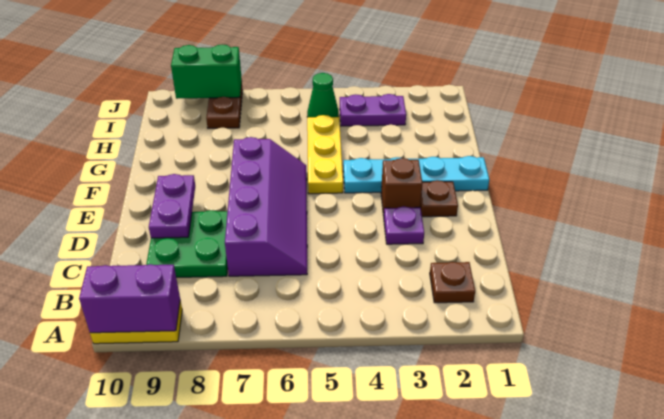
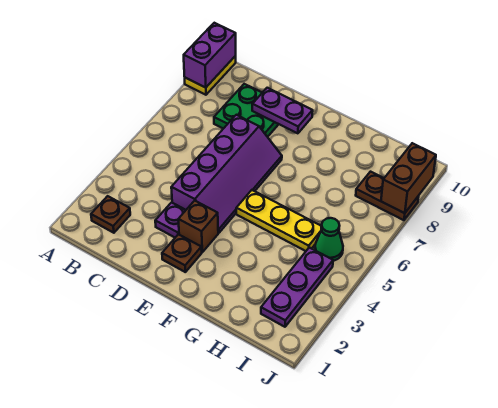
purple slope C6:F7 level 1 top 7 -> purple slope D4:E7 level 1 top D
cyan plate F1:F4 level 1 -> none
purple plate I3:I4 level 1 -> purple plate I2:I4 level 1
green brick J8:J9 level 2 -> brown brick J8:J9 level 2

